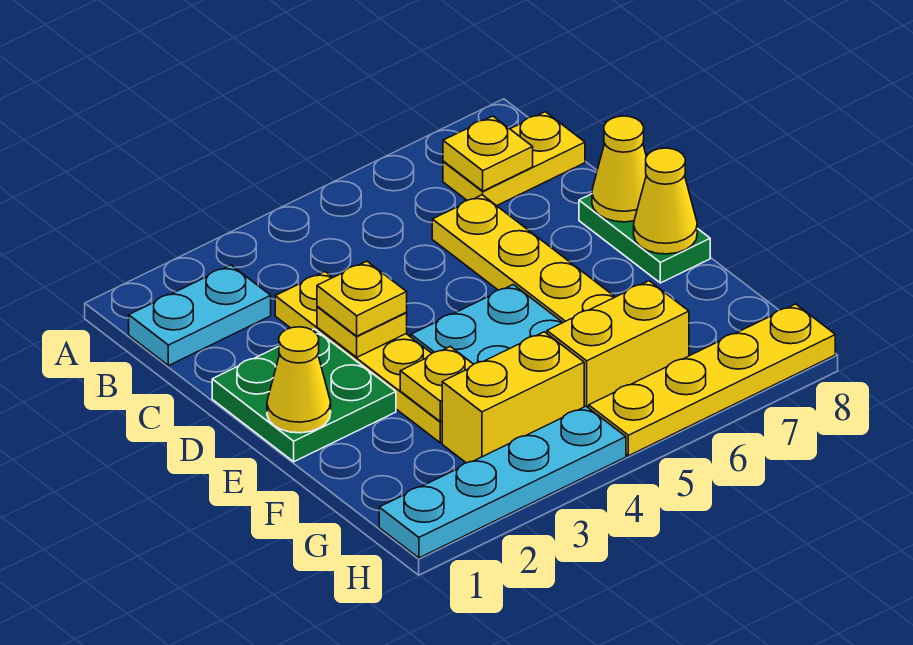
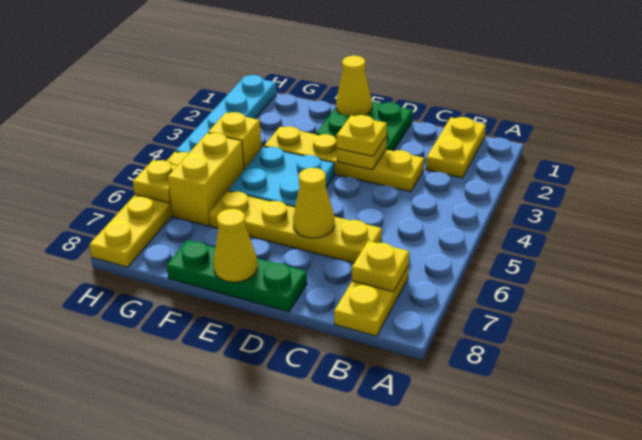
cyan plate B1:B2 level 1 -> yellow plate B1:B2 level 1
green plate D8:E8 level 1 -> green plate D8:F8 level 1
yellow cone D8 level 2 -> yellow cone D6 level 2
yellow plate F3 level 2 -> yellow plate H6 level 2
yellow brick G3:G4 level 1 -> yellow brick G4 level 1

